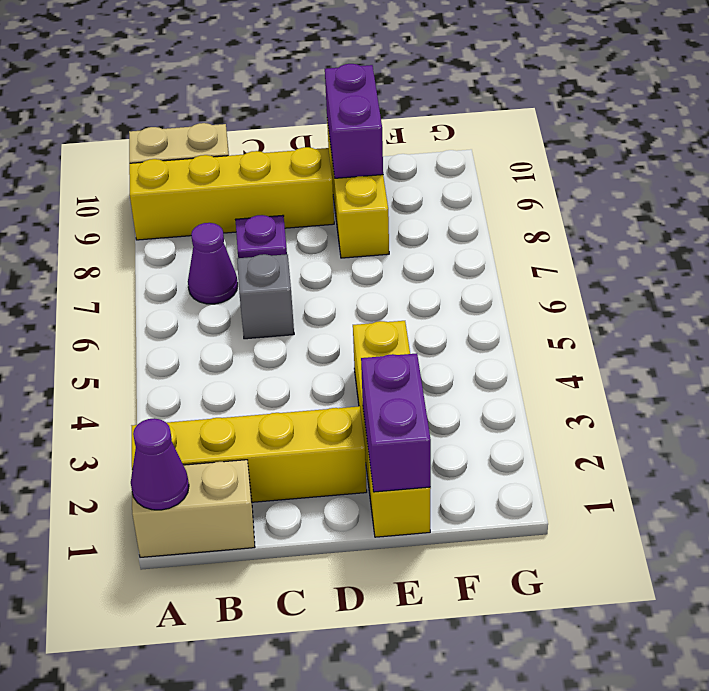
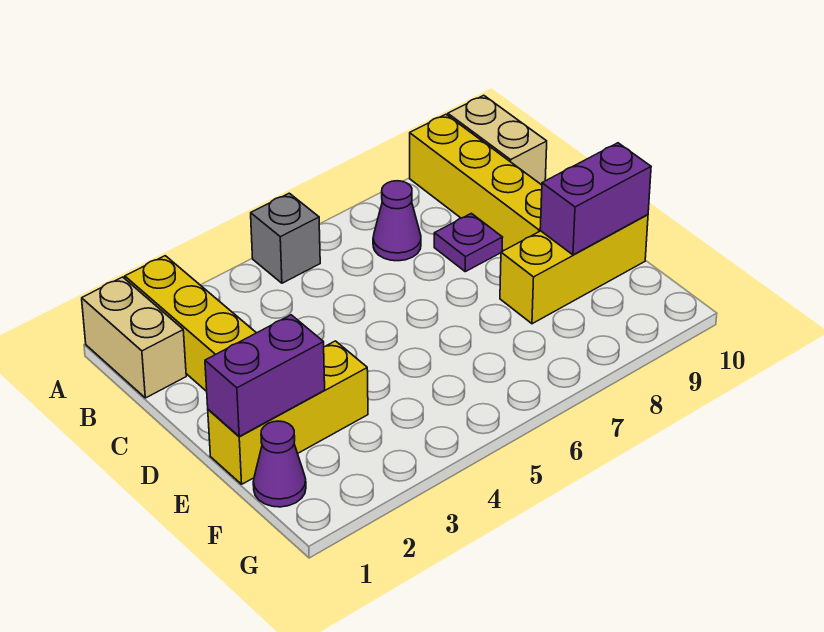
purple cone A1 level 2 -> purple cone F1 level 1
grey brick C6 level 1 -> grey brick A5 level 1
yellow brick E1:E4 level 1 -> yellow brick E1:E3 level 1

